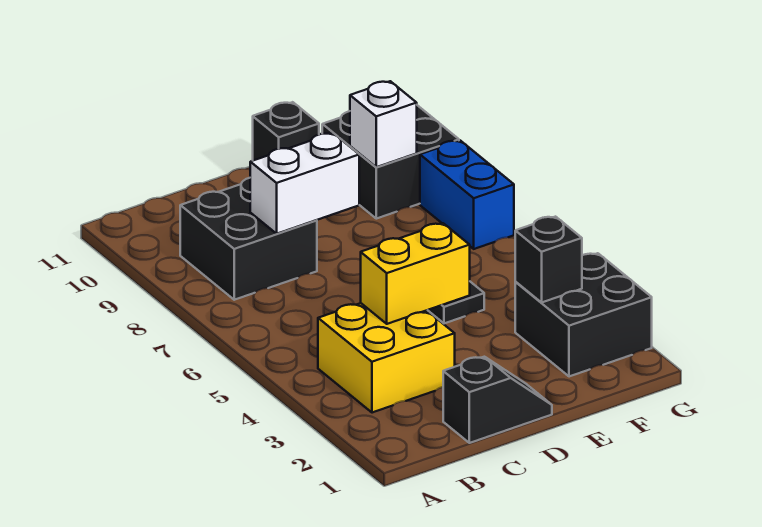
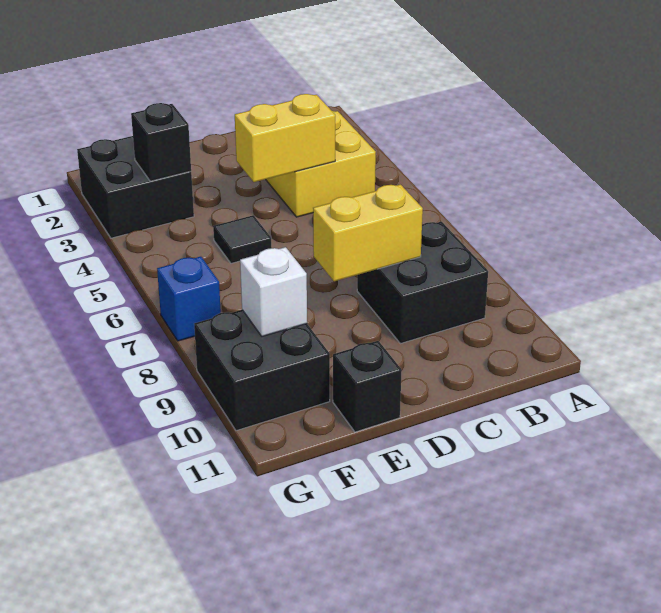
black slope C1:D1 level 1 top C -> none
white brick C8:D8 level 2 -> yellow brick C8:D8 level 2
blue brick G7:G8 level 1 -> blue brick G7 level 1

